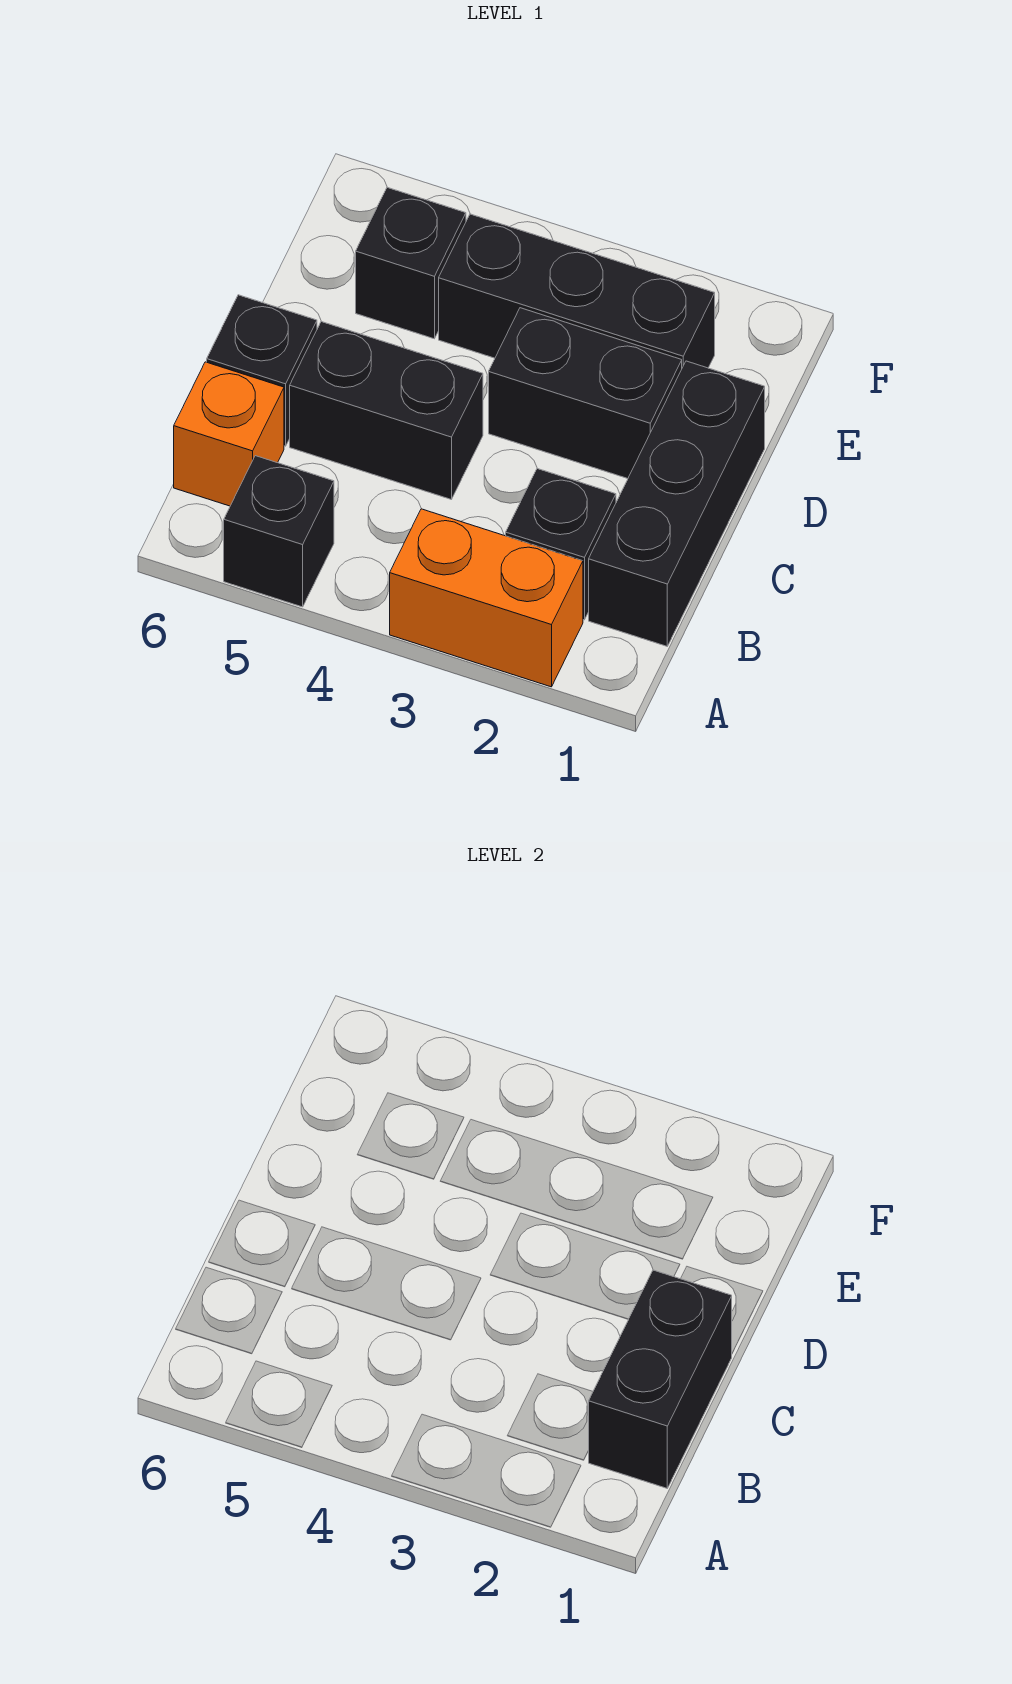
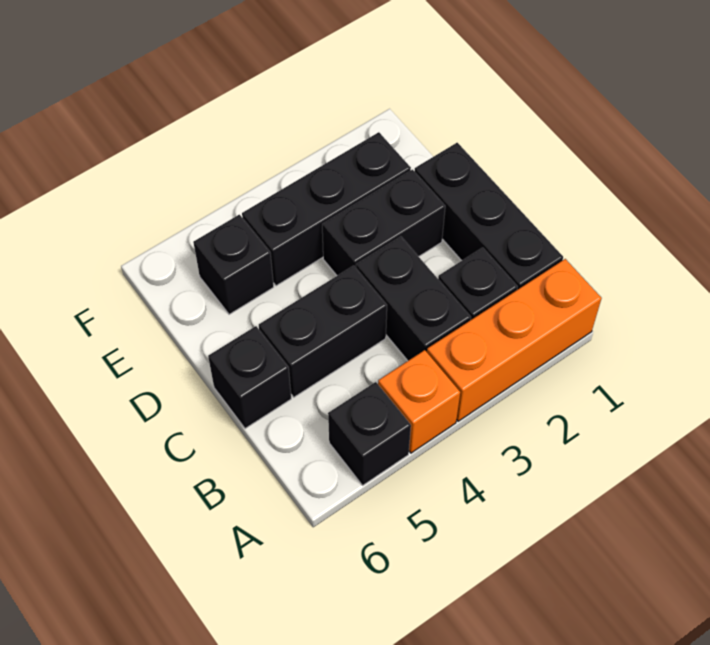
orange brick A2:A3 level 1 -> orange brick A1:A3 level 1
black brick B1:C1 level 2 -> black brick B3:C3 level 1
orange brick B6 level 1 -> orange brick A4 level 1

